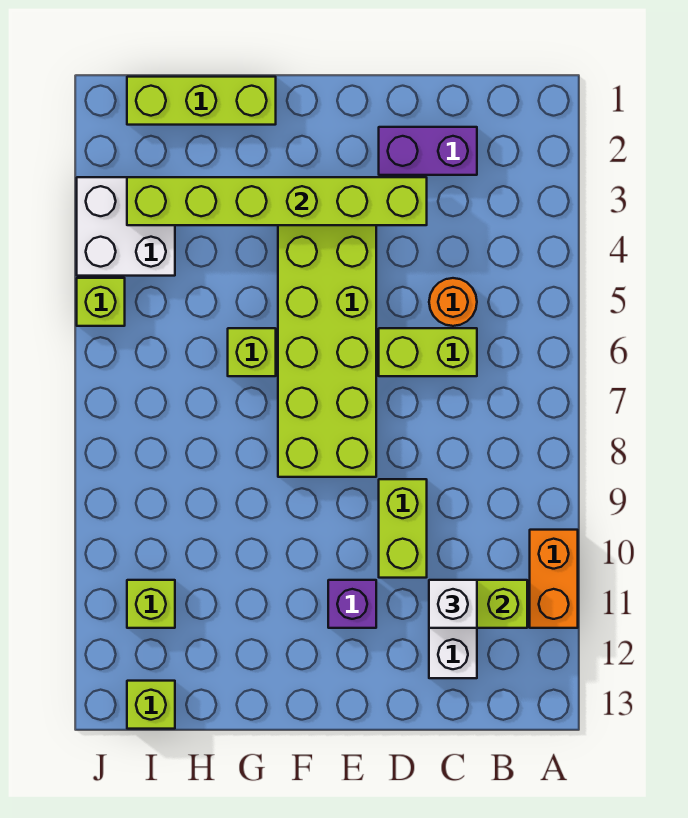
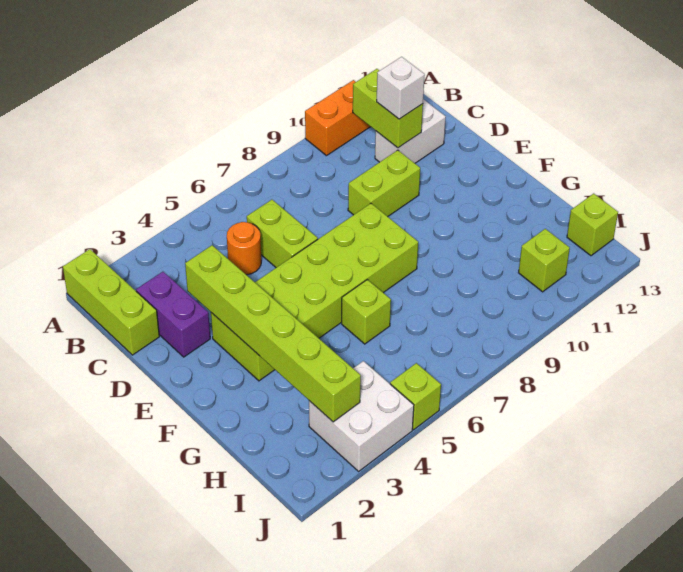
purple brick E11 level 1 -> none
lime brick G1:I1 level 1 -> lime brick A1:C1 level 1

